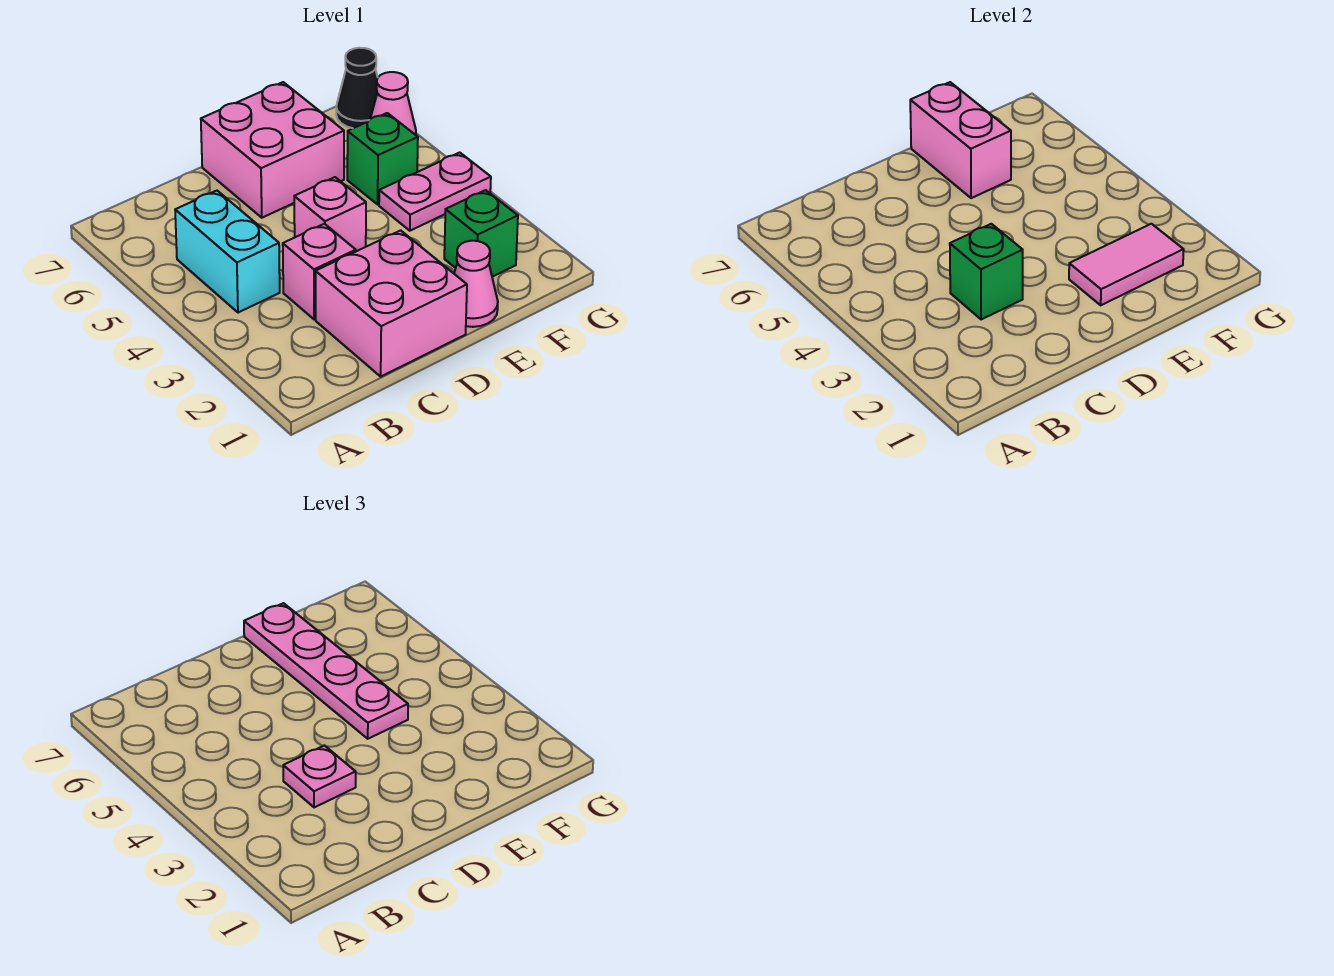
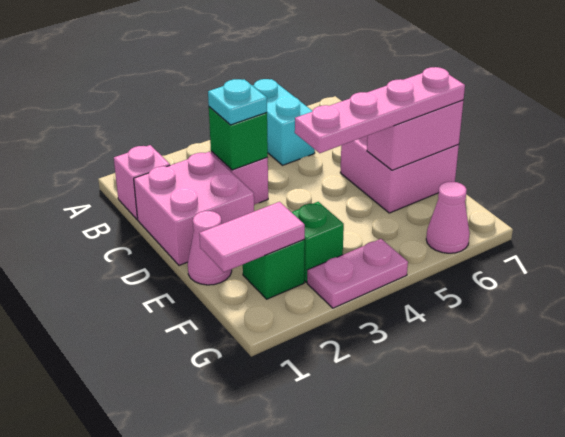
cyan brick B4:B5 level 1 -> cyan brick A5:B5 level 1
pink plate C3 level 3 -> cyan plate C3 level 3
pink brick D4 level 1 -> pink brick B1 level 1
pink tile E2:F2 level 2 -> pink tile F1:F2 level 2
pink plate F4:G4 level 1 -> pink plate G3:G4 level 1
green brick F5 level 1 -> green brick F3 level 1
black cone G7 level 1 -> none

